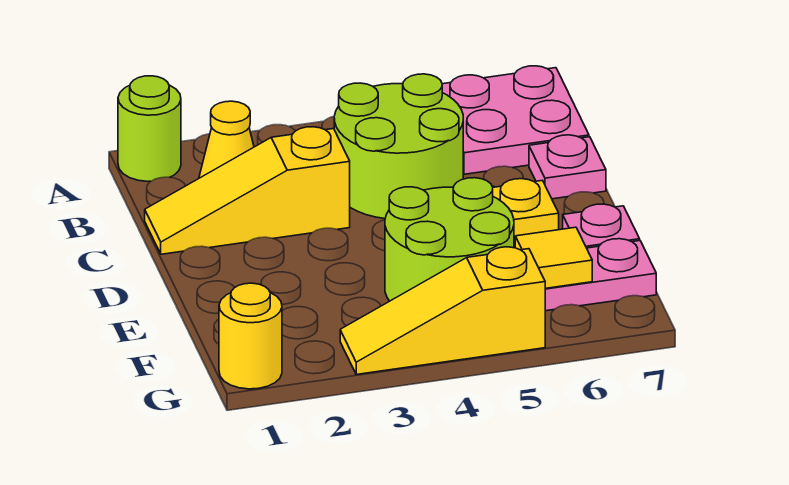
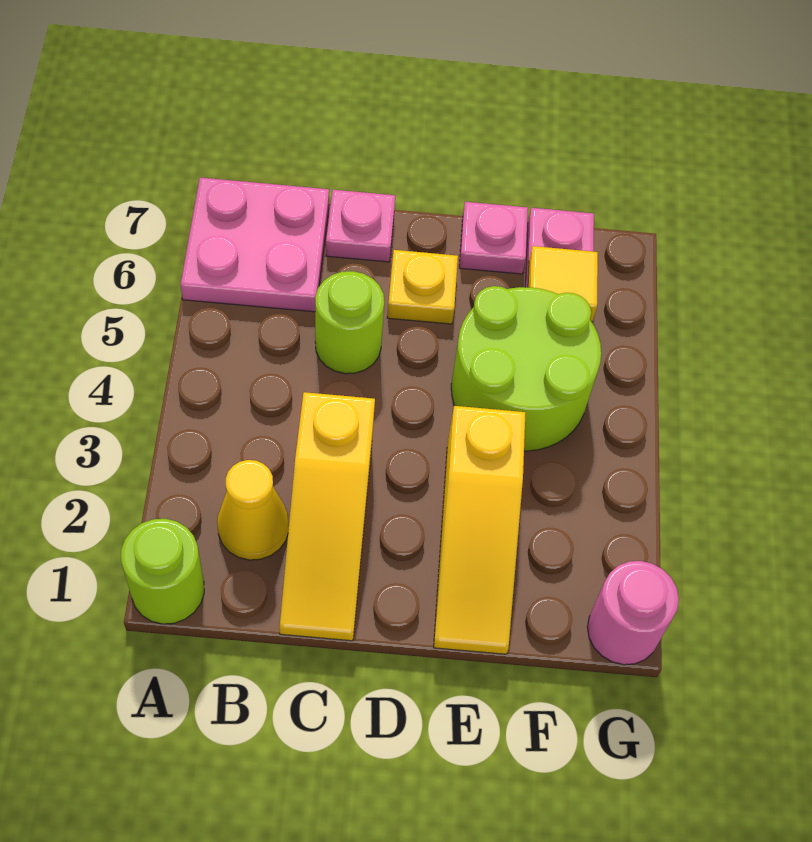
lime round brick B4:C5 level 1 -> lime round brick C5 level 1
yellow round brick G1 level 1 -> pink round brick G1 level 1
yellow slope G3:G5 level 1 top 5 -> yellow slope E1:E3 level 1 top 3

